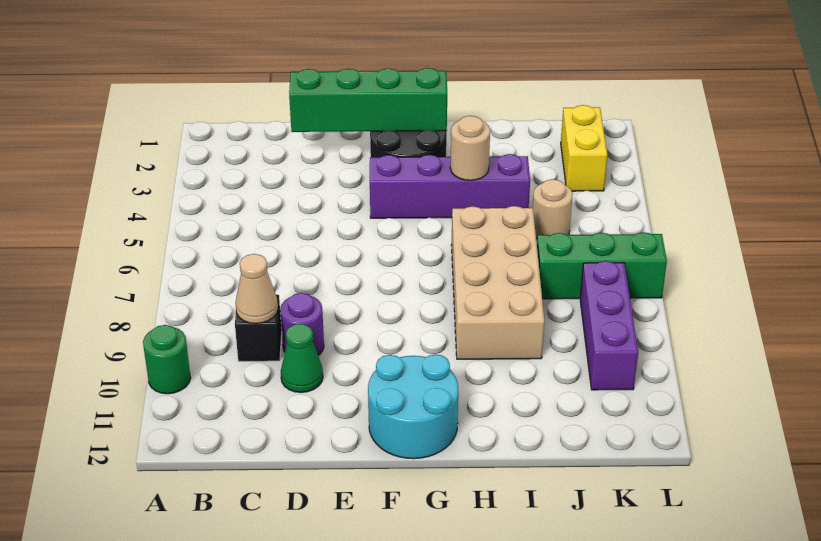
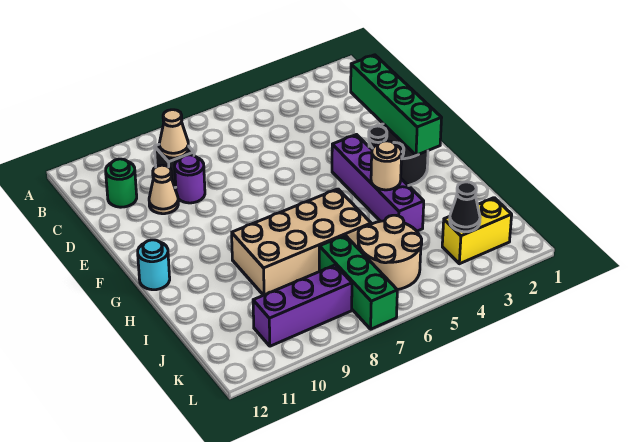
green round brick A10 level 1 -> green round brick C11 level 1
green cone D10 level 1 -> tan cone D10 level 1
cyan round brick F11:G12 level 1 -> cyan round brick G12 level 1
tan round brick J5 level 1 -> tan round brick J5:K6 level 1
none -> black cone K3 level 2

